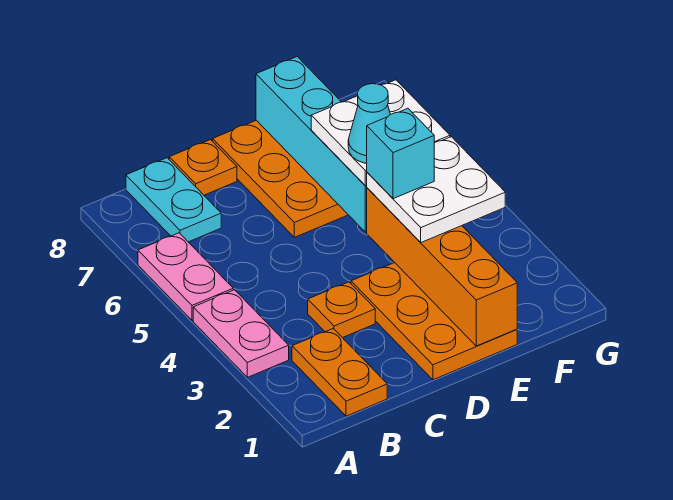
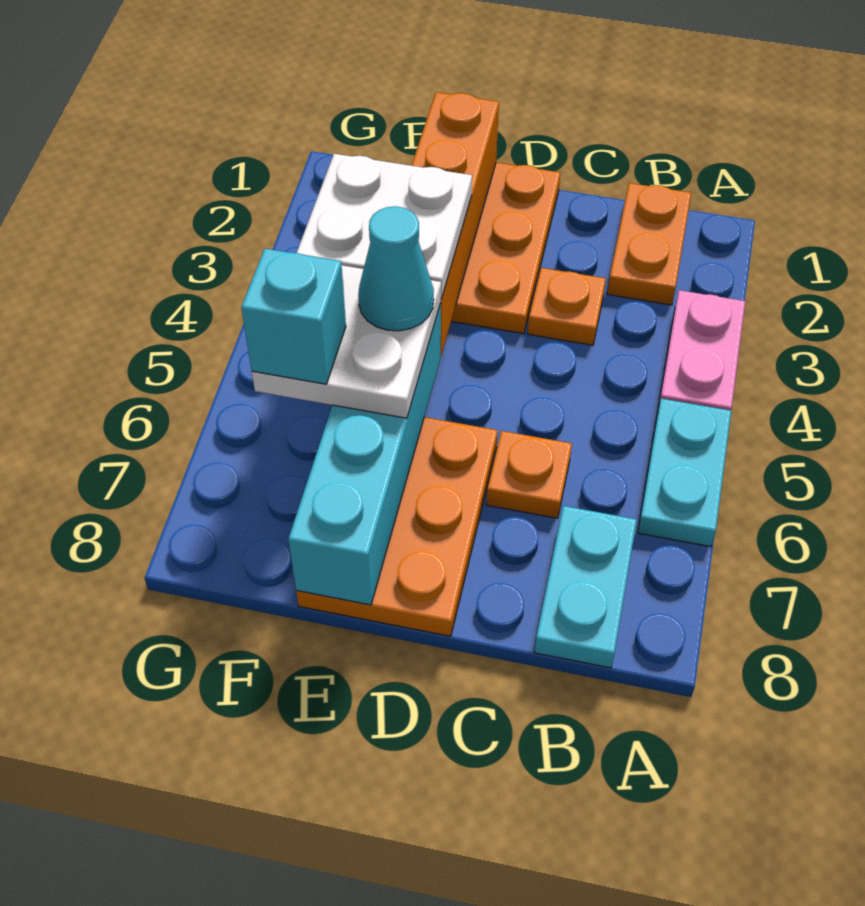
pink plate A5:A6 level 1 -> cyan plate A5:A6 level 1
orange plate C8 level 1 -> orange plate C6 level 1
cyan brick E4 level 4 -> cyan brick F6 level 4

